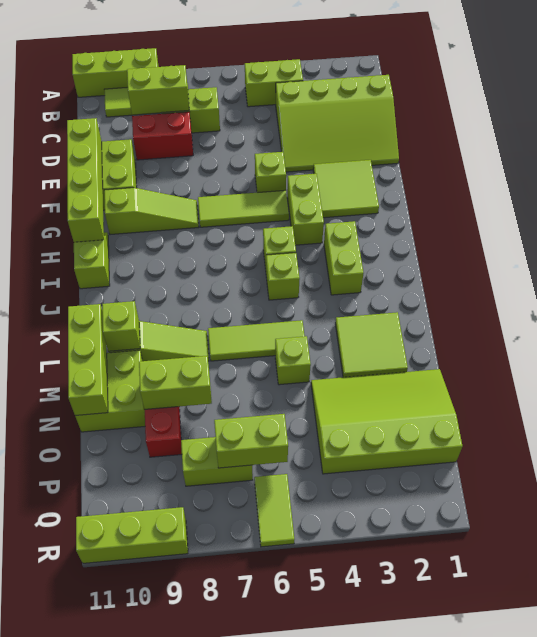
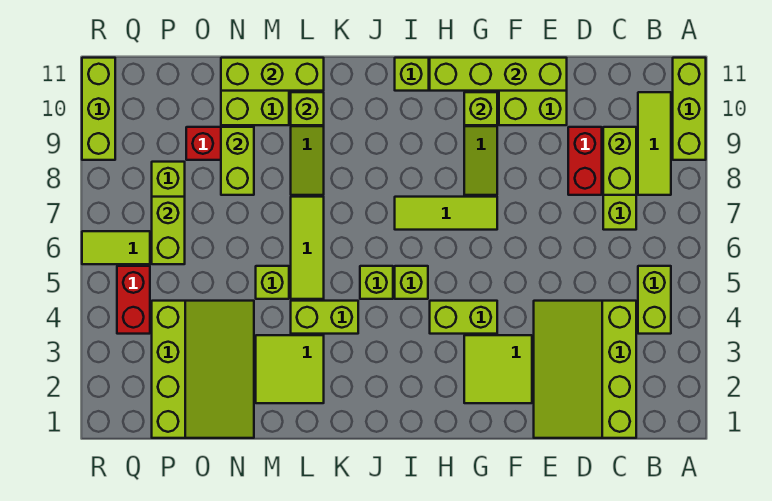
lime brick F5 level 1 -> lime brick G10 level 2
lime tile G5:G7 level 1 -> lime tile G7:I7 level 1
lime brick I3:J3 level 1 -> lime brick K4:L4 level 1
none -> red brick Q4:Q5 level 1

